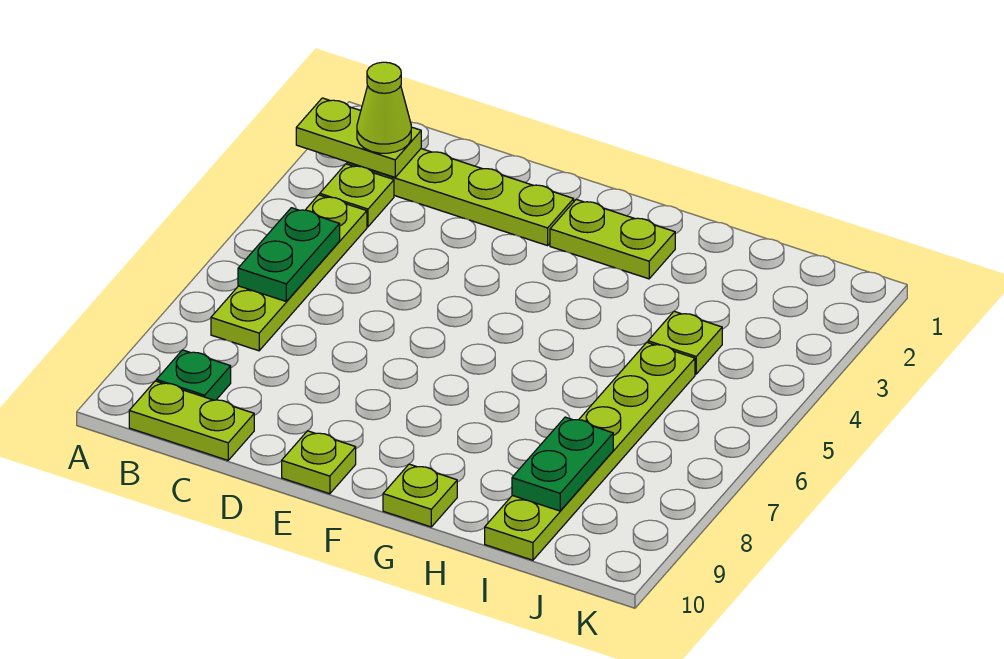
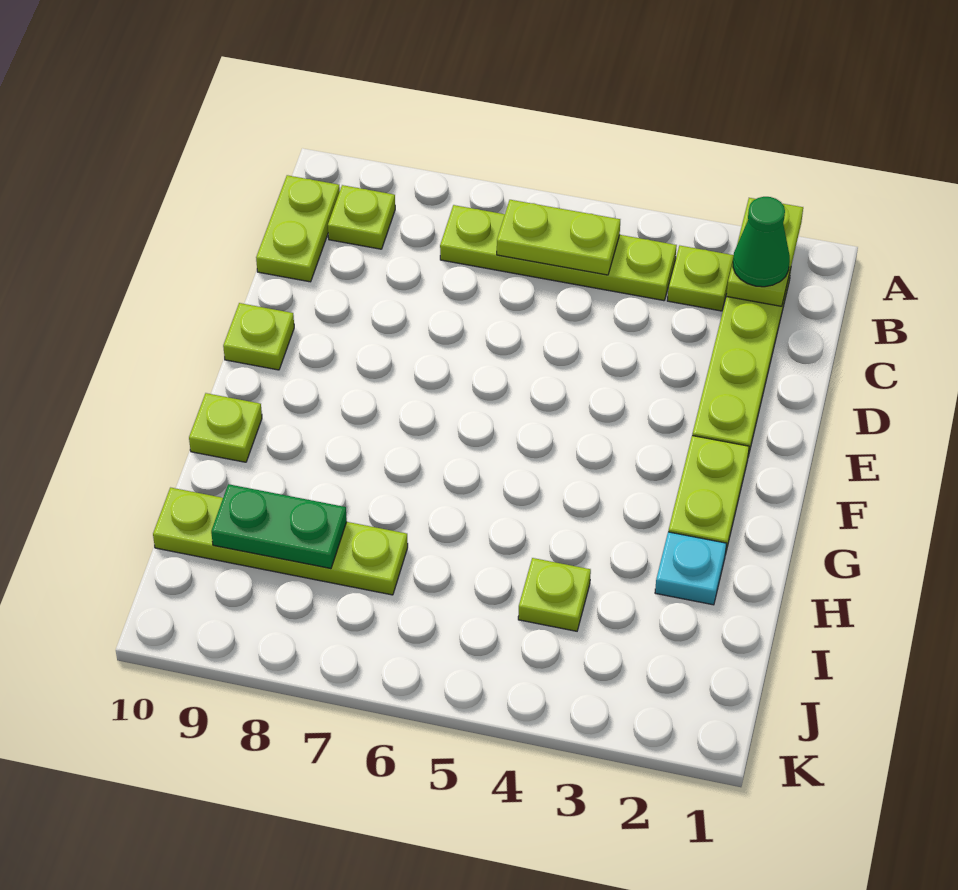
lime cone B2 level 3 -> green cone B2 level 3
green plate B5:B6 level 2 -> lime plate B5:B6 level 2
green plate B9 level 1 -> lime plate B9 level 1
none -> cyan plate H2 level 1
lime plate I5:I10 level 1 -> lime plate I7:I10 level 1

